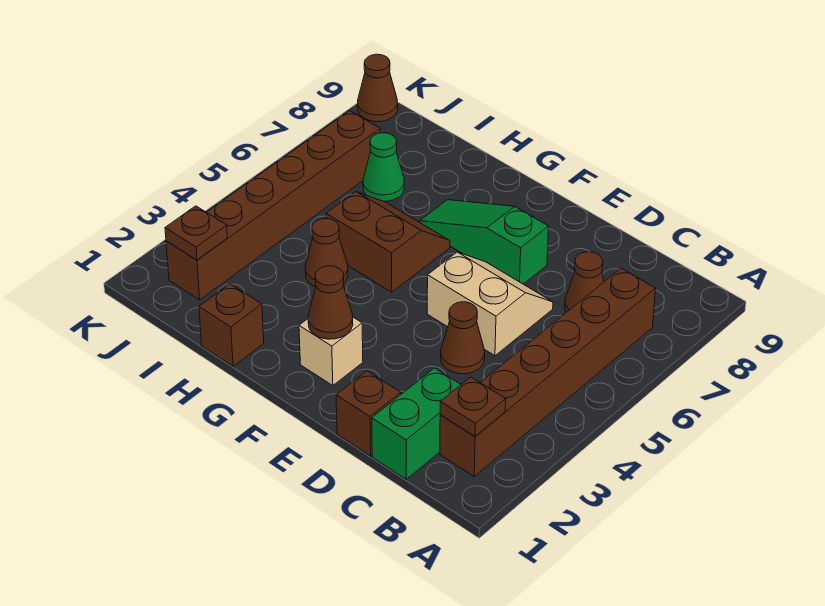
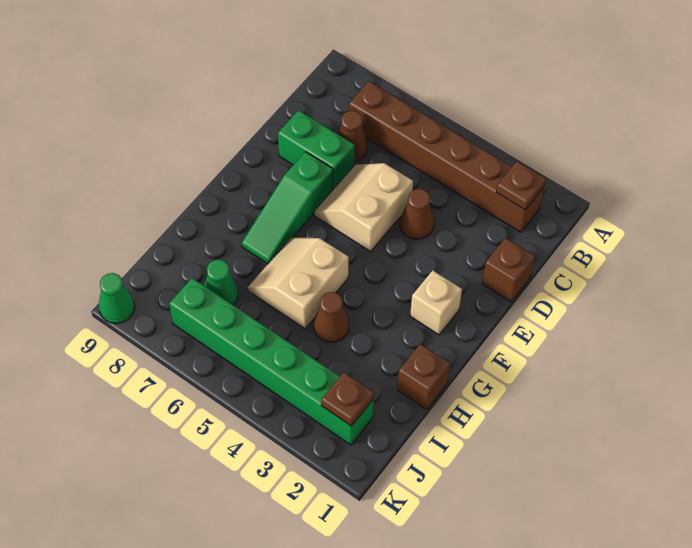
green brick C1:C2 level 1 -> green brick D7:D8 level 1
brown cone F2 level 2 -> none
brown slope G5:H6 level 1 top 5 -> tan slope G5:H6 level 1 top 5
brown brick J2:J7 level 1 -> green brick J2:J7 level 1
brown cone K9 level 1 -> green cone K9 level 1

